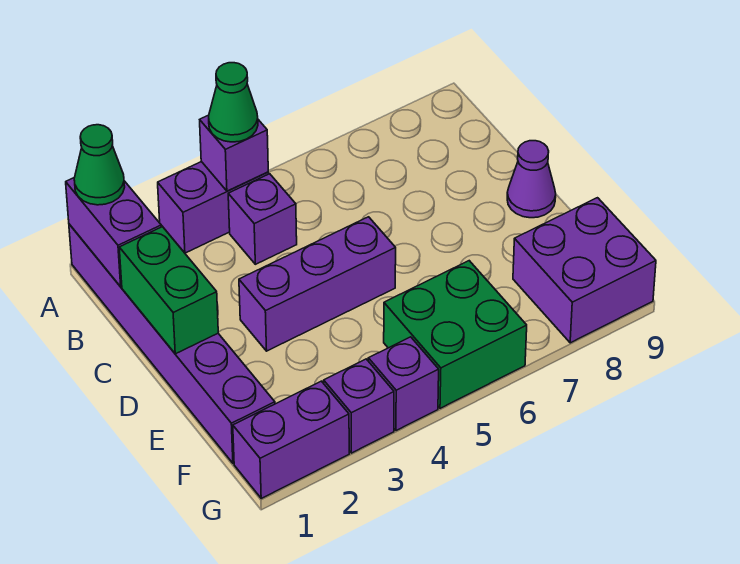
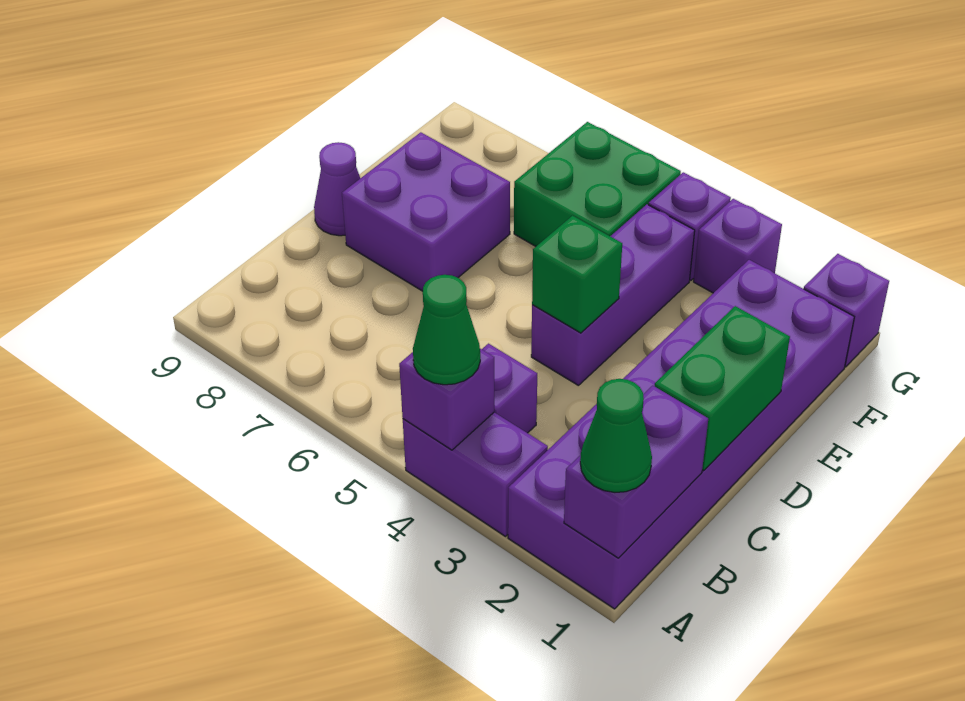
purple brick A1:F1 level 1 -> purple brick A1:F2 level 1
purple brick D3:D5 level 1 -> purple brick D4:F4 level 1
none -> green brick D4 level 2
purple brick F8:G9 level 1 -> purple brick D7:E8 level 1
purple brick G1:G2 level 1 -> purple brick G1 level 1

